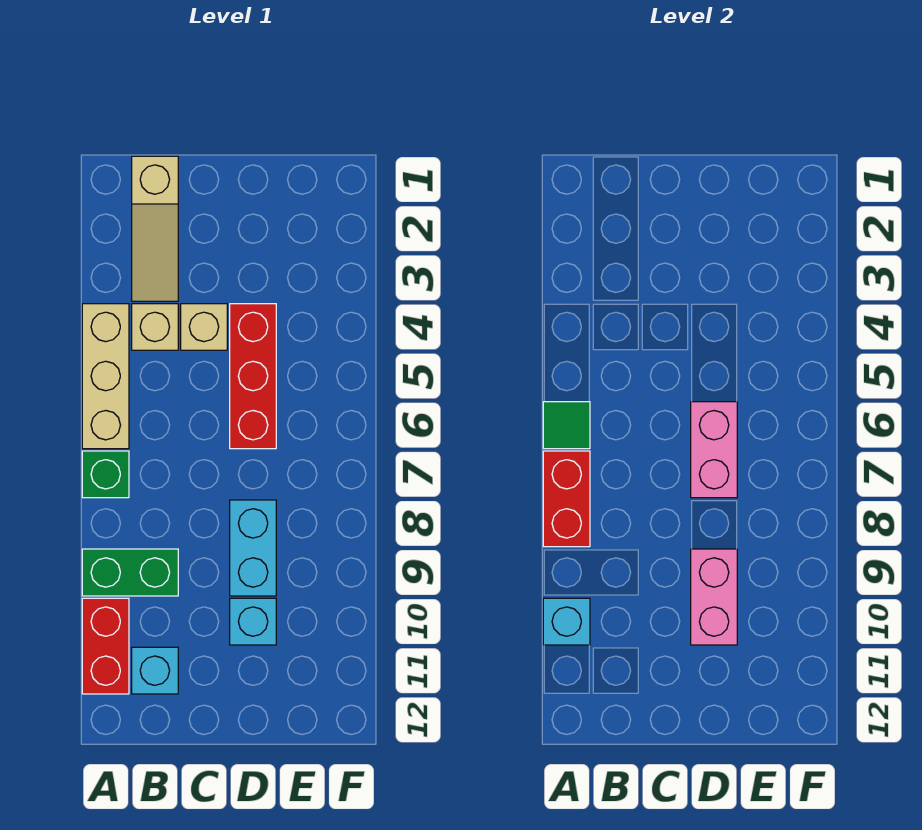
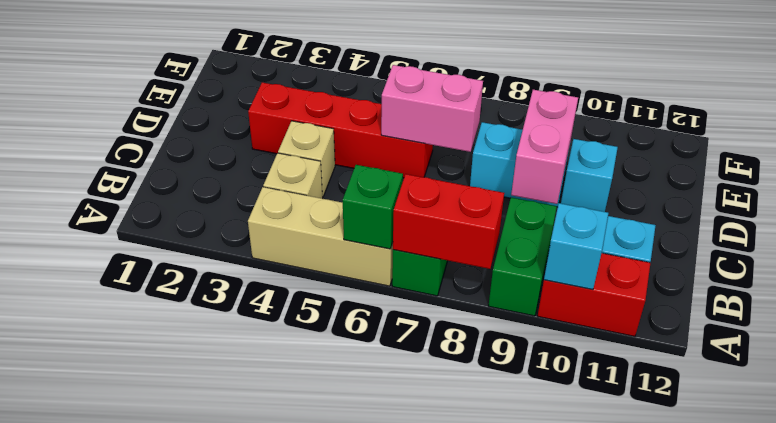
green tile A6 level 2 -> green brick A6 level 2
tan slope B1:B3 level 1 top 1 -> none
red brick D4:D6 level 1 -> red brick D3:D6 level 1
pink brick D9:D10 level 2 -> pink brick C9:D9 level 2

